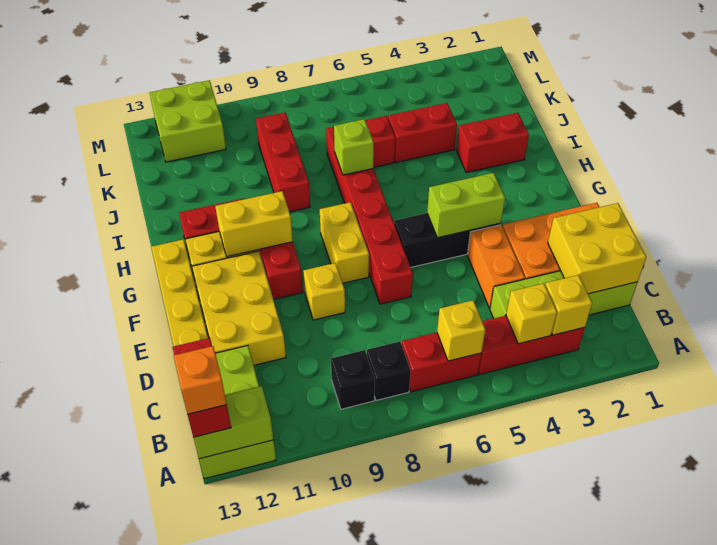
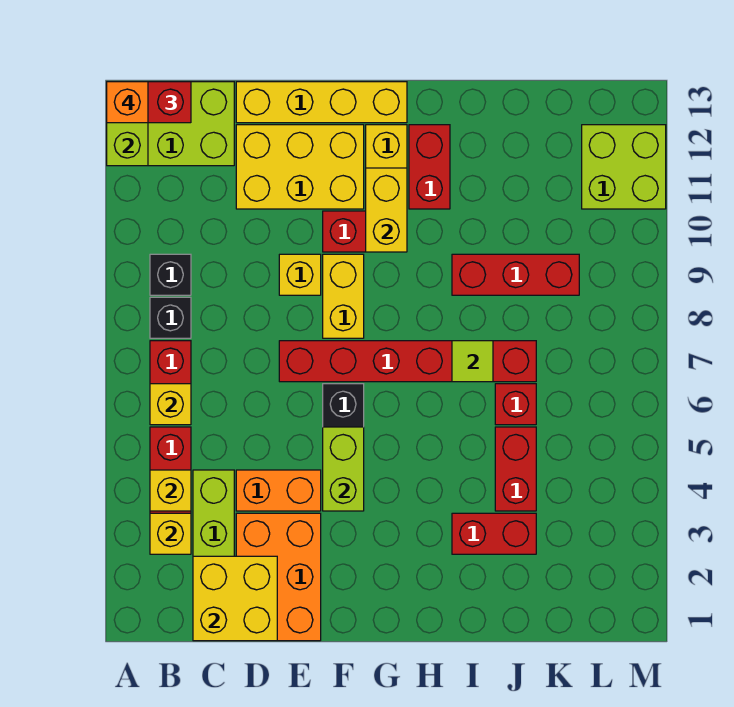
yellow brick F8:G8 level 1 -> yellow brick F8:F9 level 1
red brick I2:I3 level 1 -> red brick I3:J3 level 1
lime brick I7 level 2 -> lime tile I7 level 2

